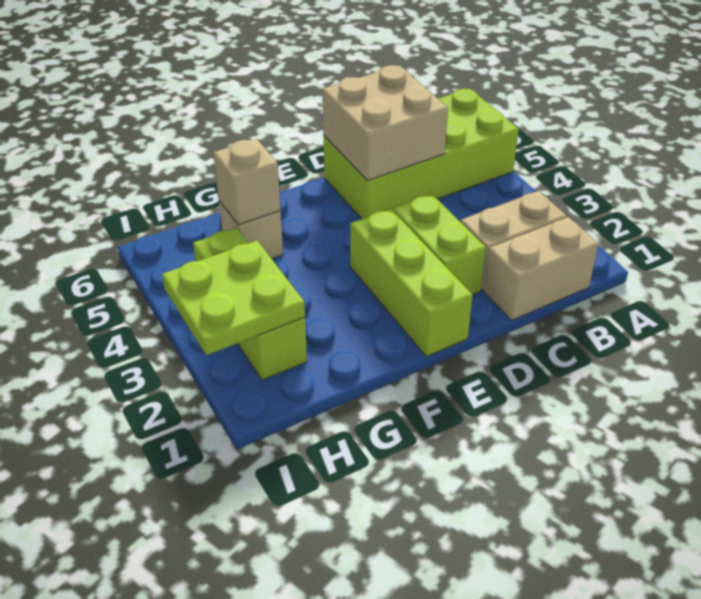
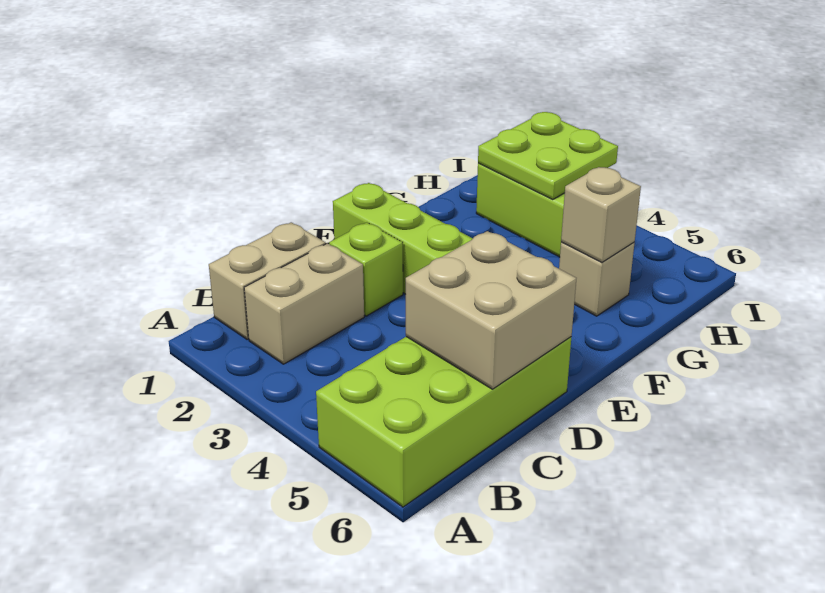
lime brick D2:D3 level 1 -> lime brick D2 level 1

